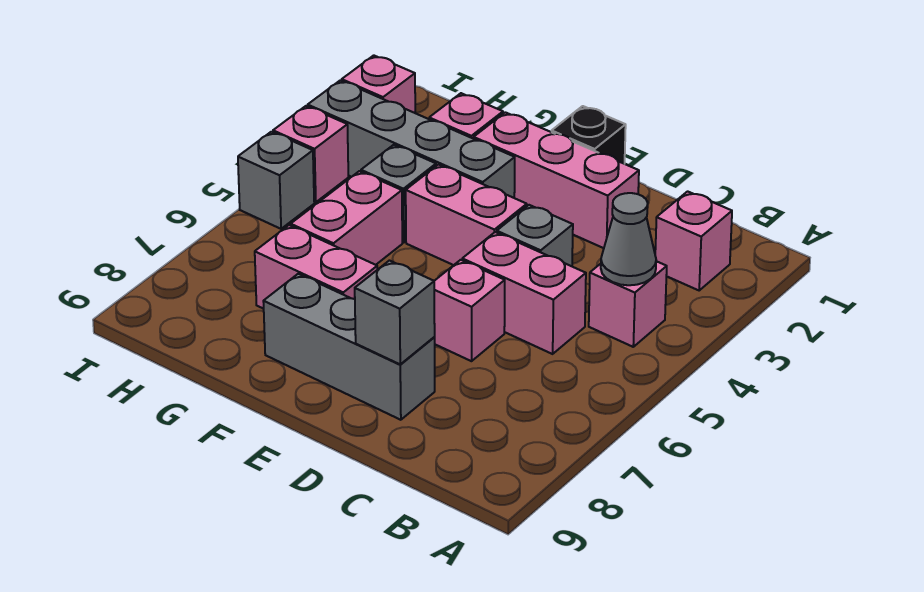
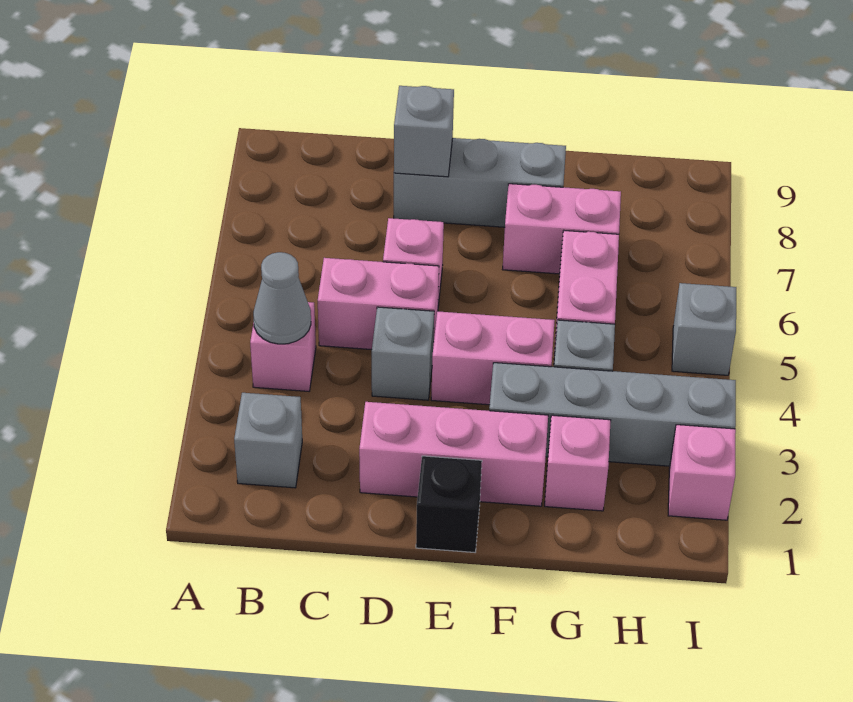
pink brick B2 level 1 -> grey brick B2 level 1
pink brick I4 level 1 -> none

